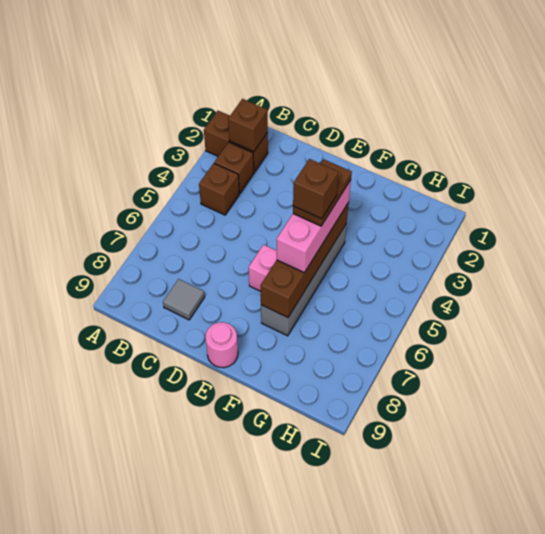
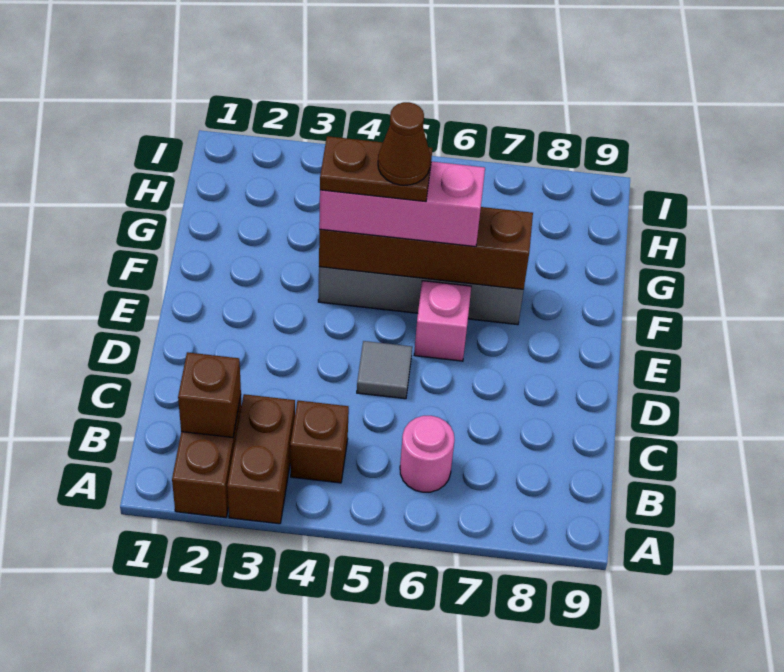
brown brick B3 level 1 -> brown brick A3:B3 level 1
grey tile C8 level 1 -> grey tile D5 level 1
pink round brick E9 level 1 -> pink round brick B6 level 1
brown brick F5 level 5 -> brown cone F5 level 5

